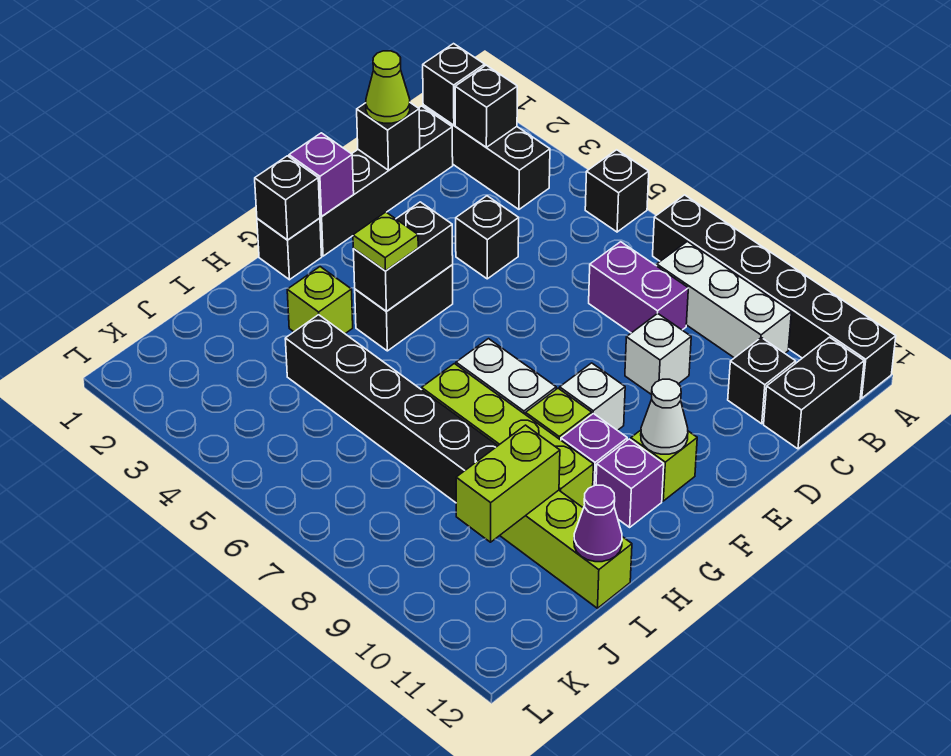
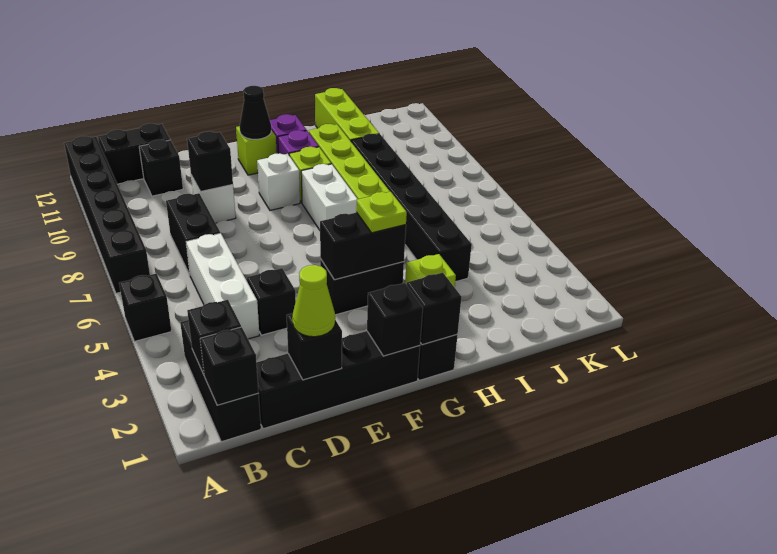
white brick B8:B10 level 1 -> white brick C4:C6 level 1
purple brick C7:C8 level 1 -> black brick C7:C8 level 1
none -> black brick D9 level 2
purple brick F1 level 2 -> black brick F1 level 2
white cone F11 level 2 -> black cone F11 level 2
lime brick I10:J10 level 2 -> none
purple cone I12 level 2 -> none

